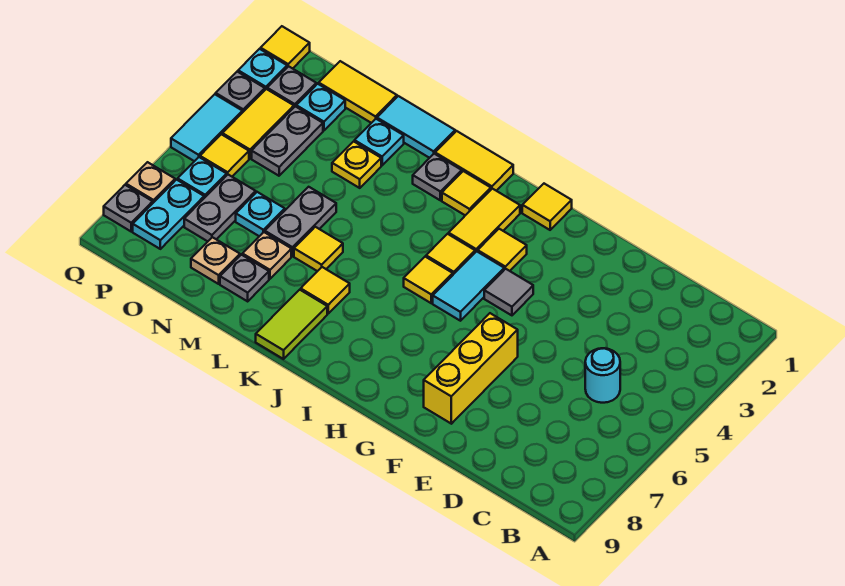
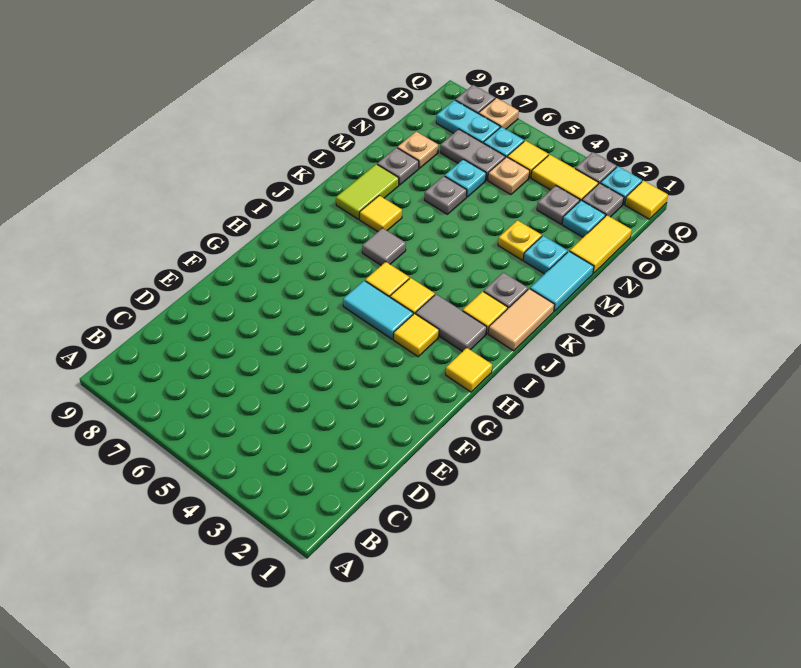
cyan round brick C5 level 1 -> none
yellow brick F6:F8 level 1 -> none
grey tile G4 level 1 -> grey tile J6 level 1
yellow tile I2:I3 level 1 -> grey tile I2:I3 level 1
yellow tile J1:K1 level 1 -> tan tile J1:K1 level 1
lime tile K8:K9 level 1 -> lime tile K8:L8 level 1
yellow tile L6 level 1 -> none
grey plate M5:M6 level 1 -> grey plate M6 level 1
tan plate M7 level 1 -> tan plate O5 level 1
grey plate O3:O4 level 1 -> grey plate O3 level 1
cyan tile Q4:Q5 level 1 -> none

